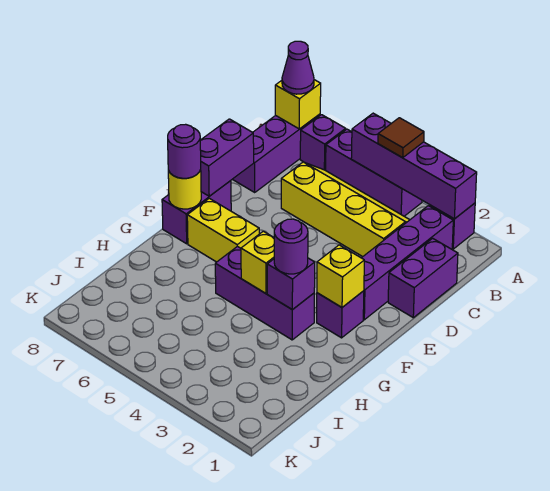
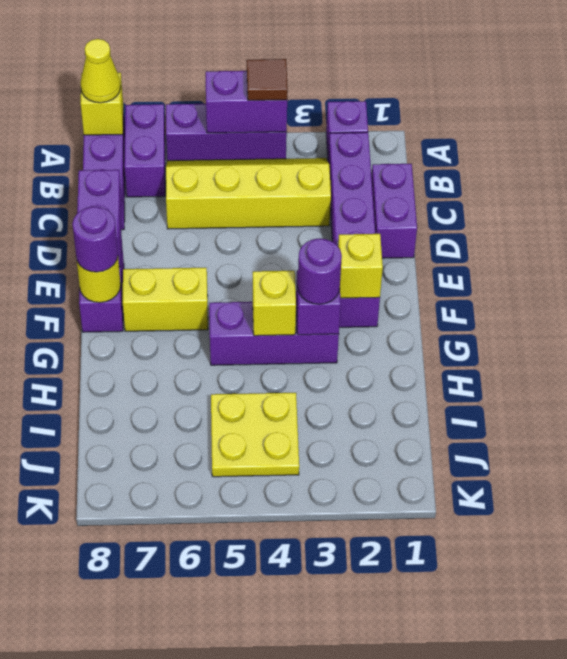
purple brick A2:A5 level 2 -> purple brick A4:A5 level 2
purple brick A7 level 1 -> purple brick A7:B7 level 1
purple cone A8 level 3 -> yellow cone A8 level 3
none -> yellow plate I4:J5 level 1

